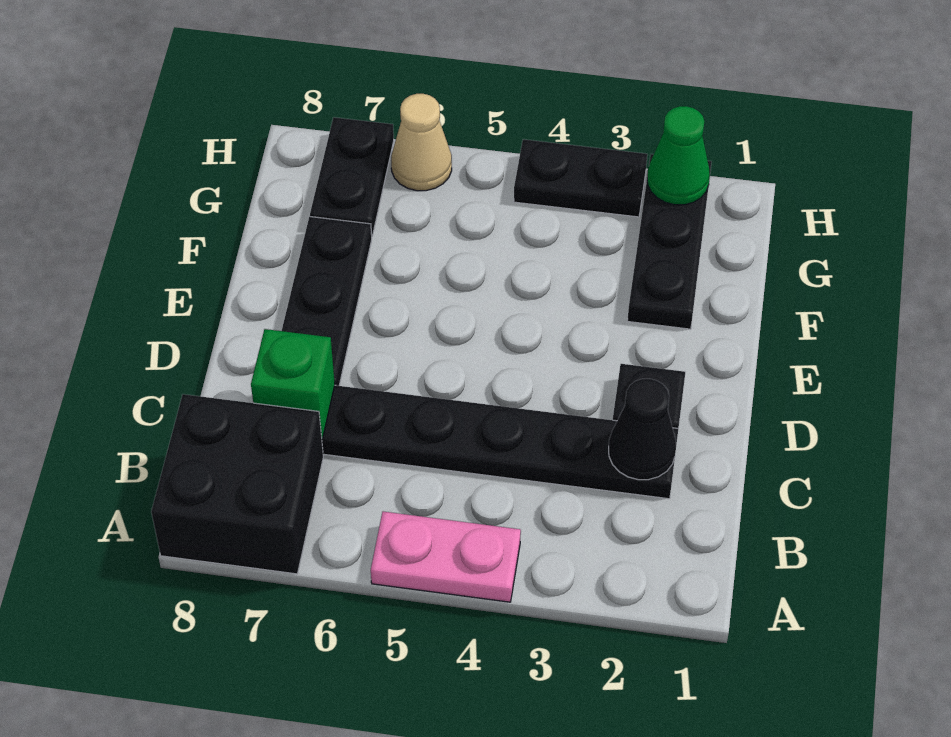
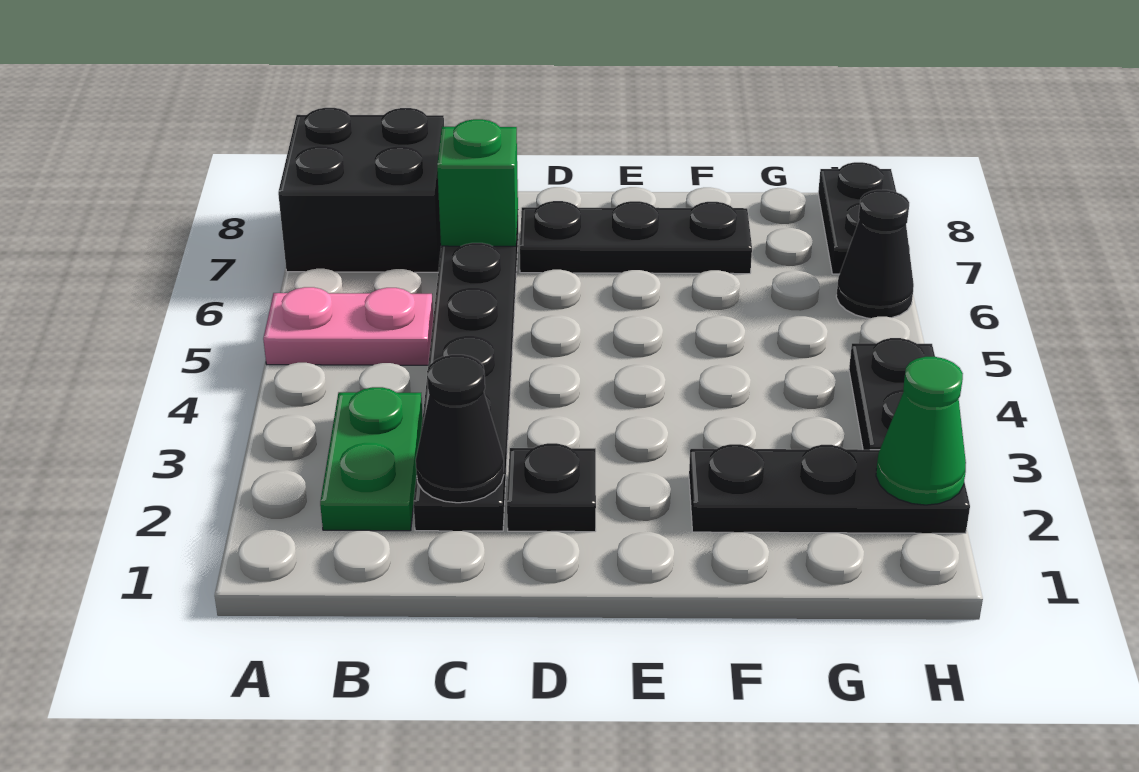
pink plate A4:A5 level 1 -> pink plate A5:B5 level 1
none -> green plate B2:B3 level 1
black plate G7:H7 level 1 -> black plate H7:H8 level 1
tan cone H6 level 1 -> black cone H6 level 1

